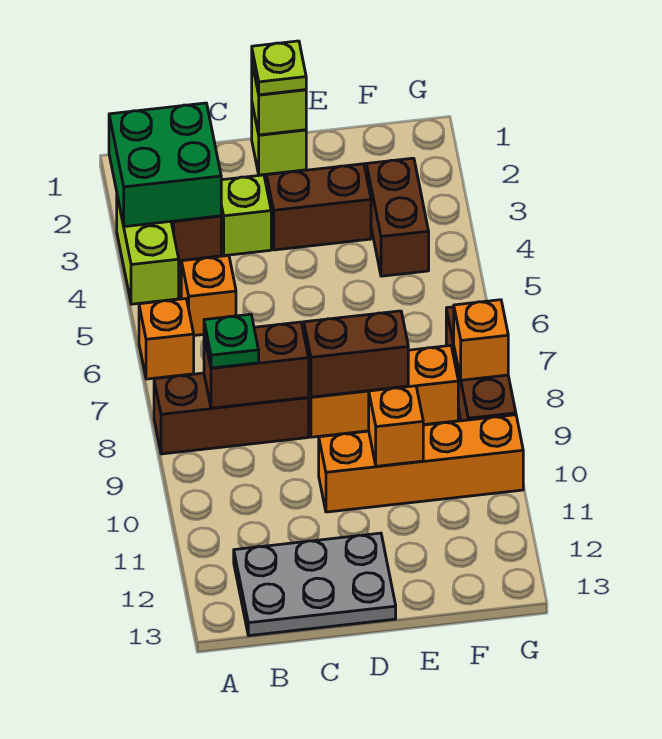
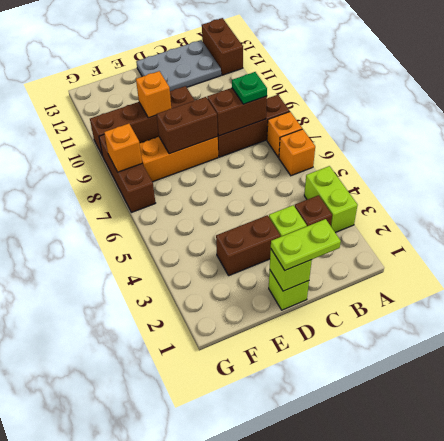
green brick A2:B3 level 2 -> none
orange brick B5 level 1 -> orange brick A7 level 1
lime plate D1 level 3 -> lime plate C1:D1 level 3
orange brick D10:G10 level 1 -> brown brick D10:G10 level 1
brown brick F3:F4 level 1 -> brown brick A12:A13 level 1

